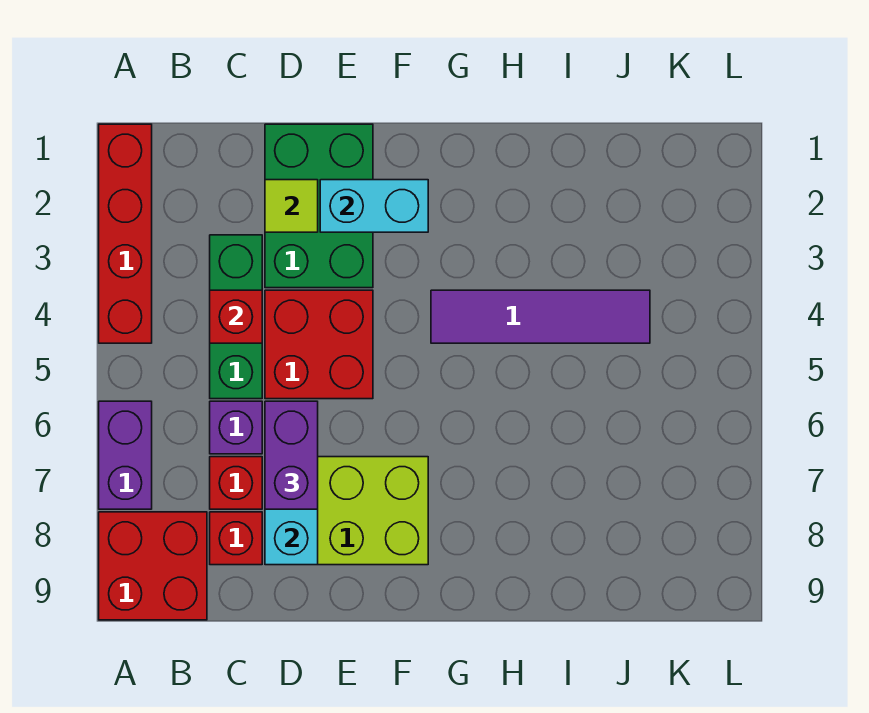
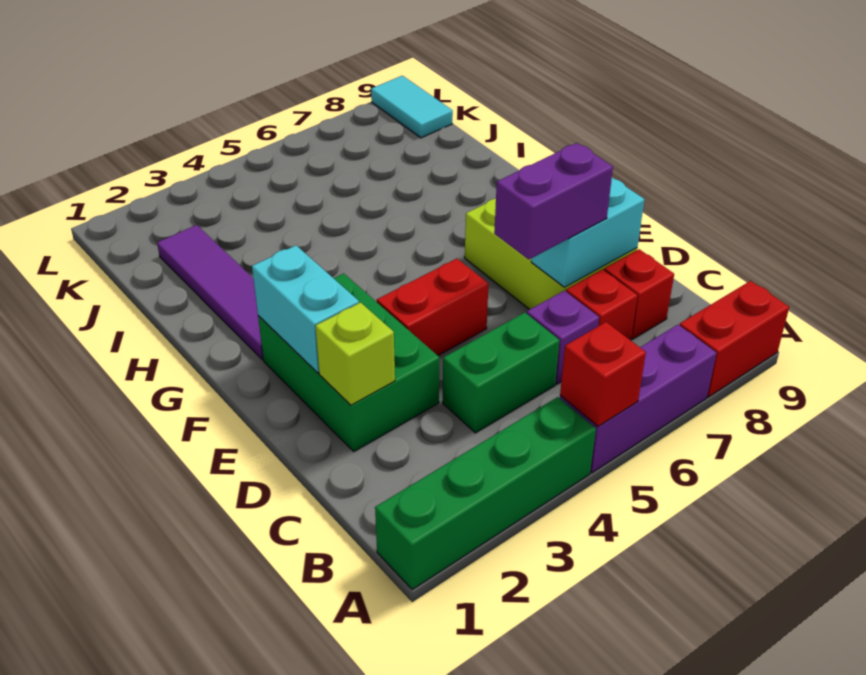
red brick A1:A4 level 1 -> green brick A1:A4 level 1
purple brick A6:A7 level 1 -> purple brick A5:A7 level 1
red brick A8:B9 level 1 -> red brick A8:A9 level 1
green brick C3:C5 level 1 -> green brick C4:C5 level 1
red brick C4 level 2 -> red brick A5 level 2
green brick D1:E3 level 1 -> green brick D2:F3 level 1
lime tile D2 level 2 -> lime brick D2 level 2
red brick D4:E5 level 1 -> red brick E4:E5 level 1
purple tile G4:J4 level 1 -> purple tile G2:J2 level 1
none -> cyan tile K9:L9 level 1

